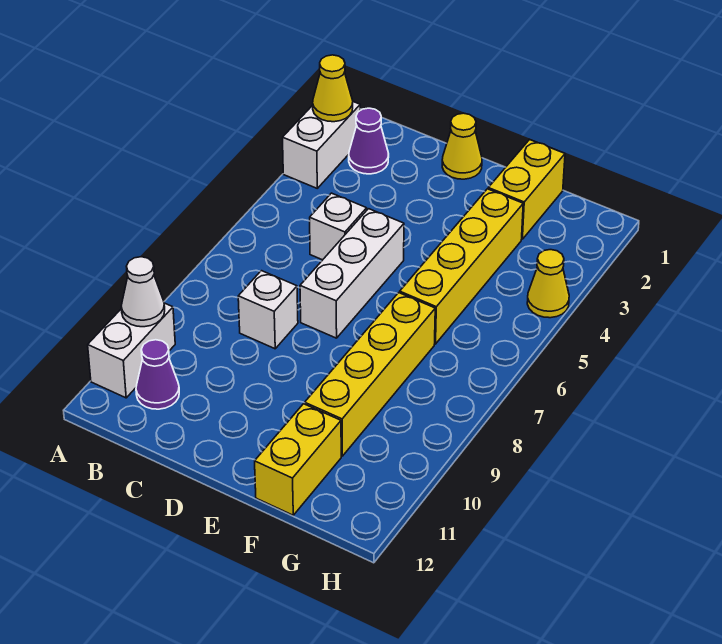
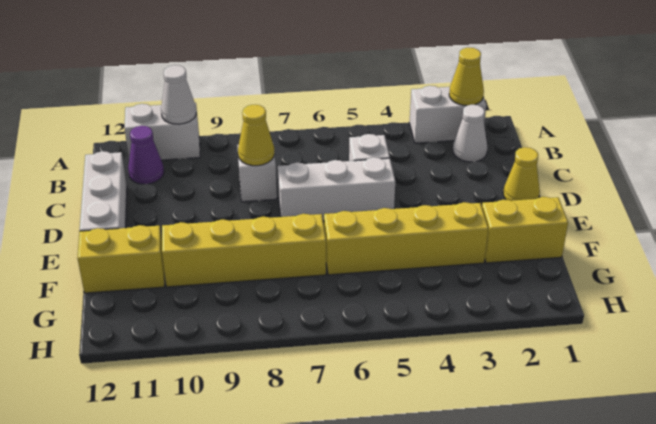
purple cone B2 level 1 -> white cone B2 level 1
none -> white brick C12:E12 level 1
yellow cone H4 level 1 -> yellow cone C8 level 2

